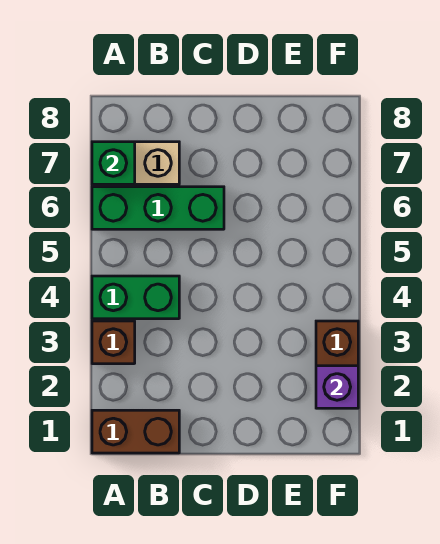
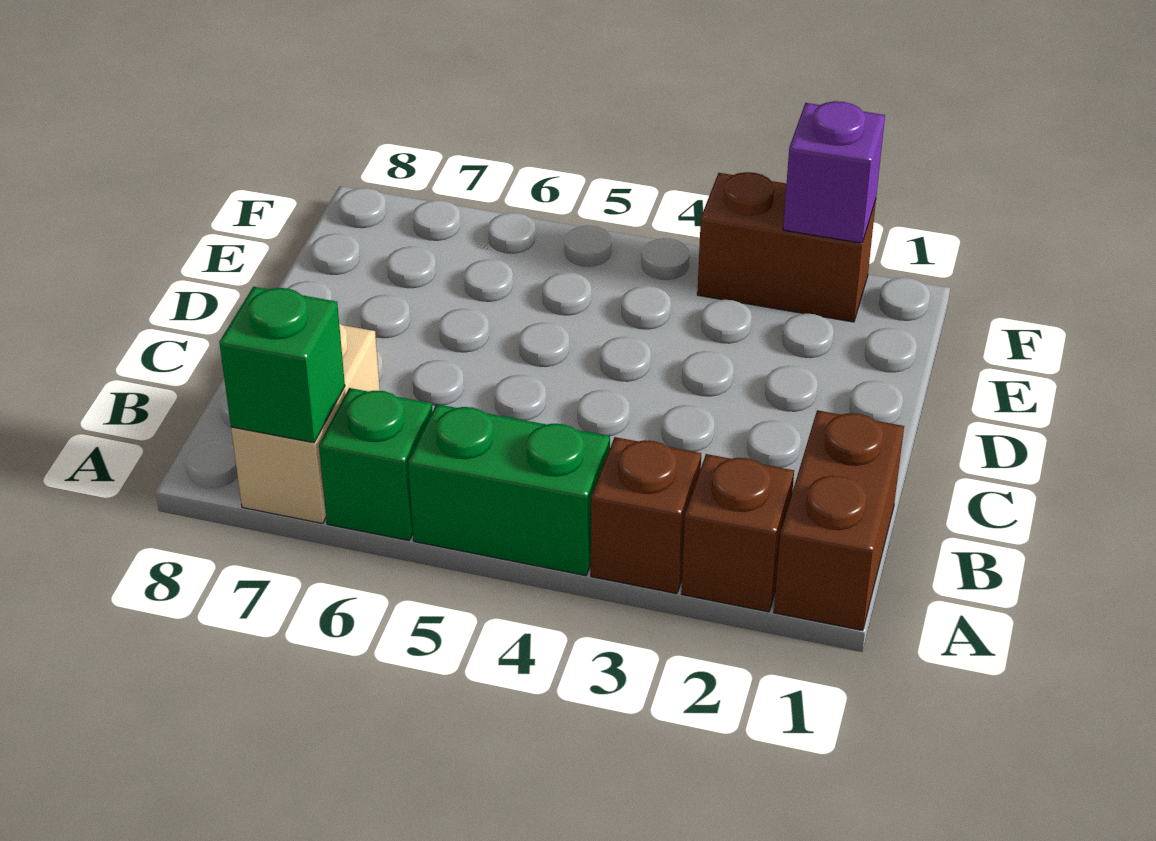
none -> brown brick A2 level 1
green brick A4:B4 level 1 -> green brick A4:A5 level 1
green brick A6:C6 level 1 -> green brick A6 level 1

